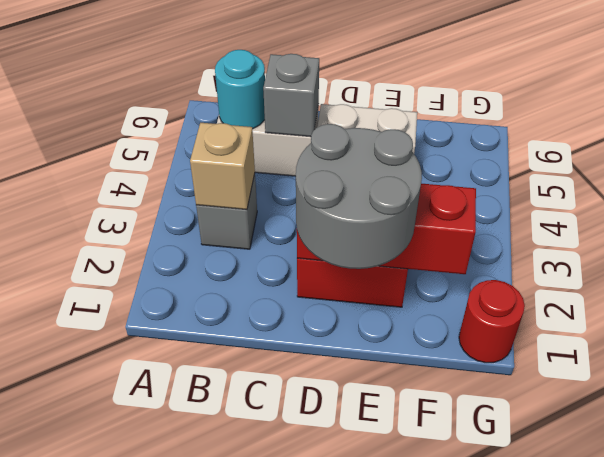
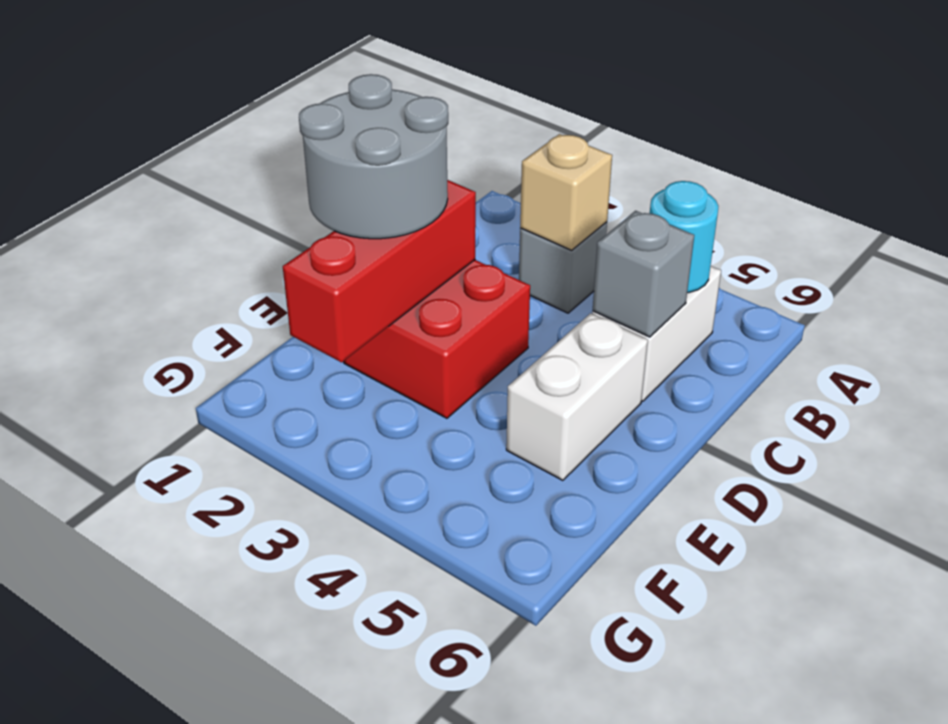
red round brick G1 level 1 -> none

